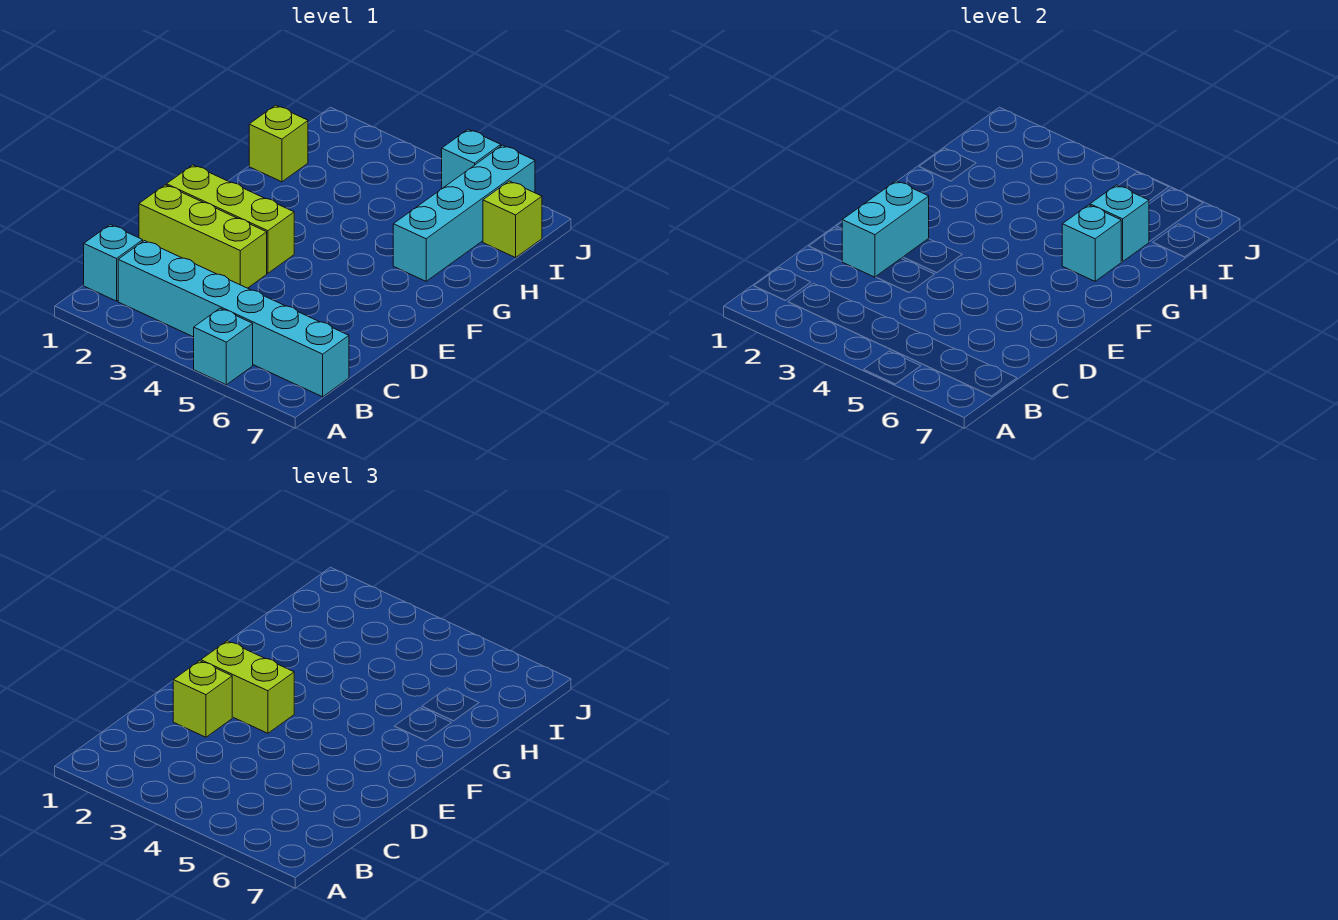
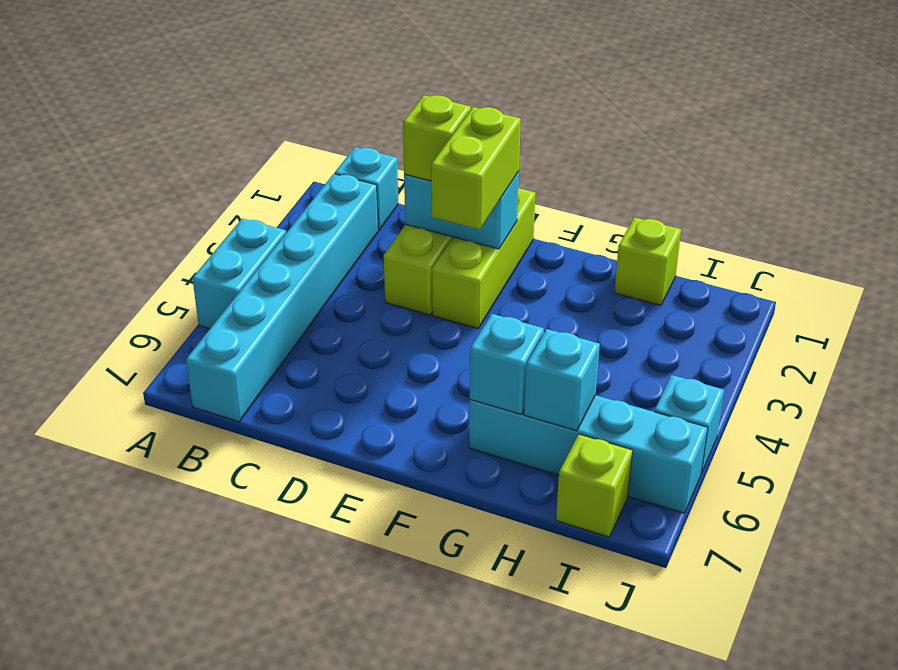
cyan brick A5 level 1 -> cyan brick A4:A5 level 1

